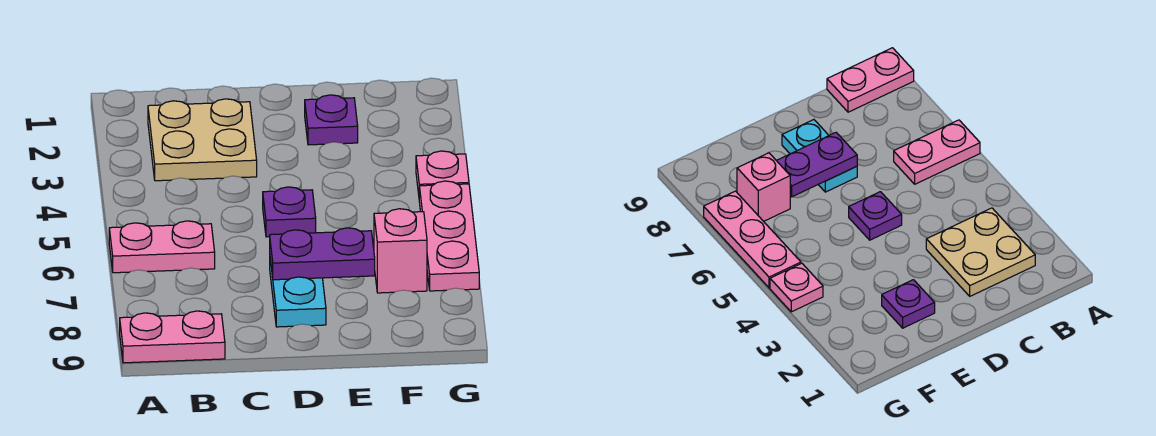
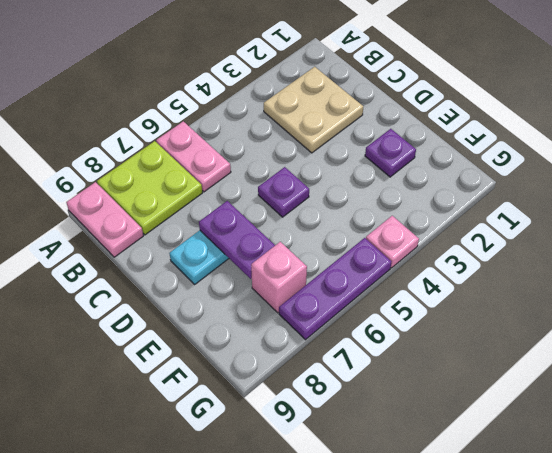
none -> lime plate A7:B8 level 1
pink plate G5:G7 level 1 -> purple plate G5:G7 level 1

